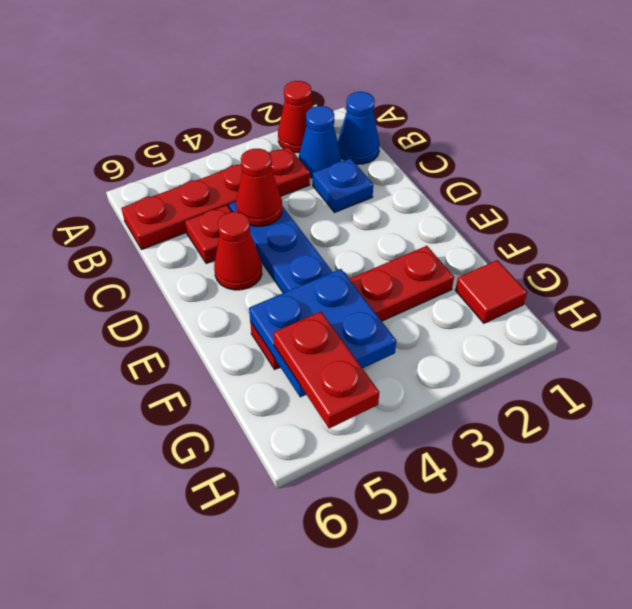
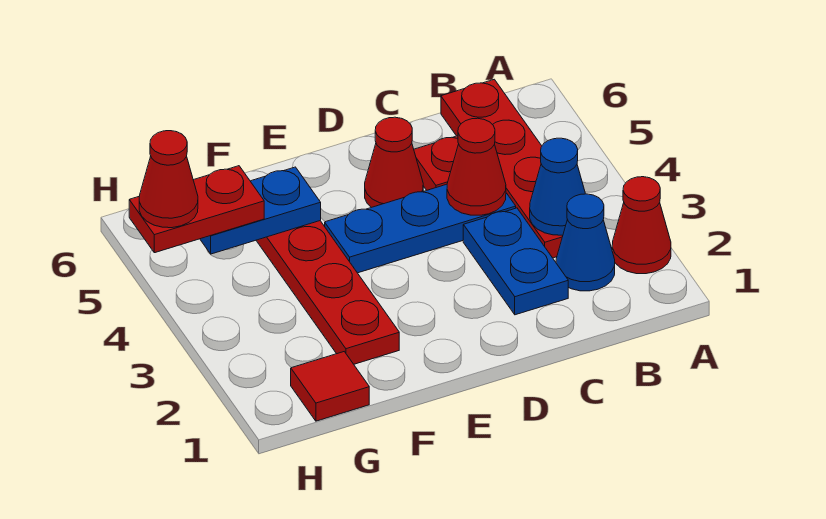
blue cone B1 level 1 -> blue cone B3 level 2
blue plate C2 level 1 -> blue plate C2:C3 level 1
blue plate F4:G5 level 2 -> blue plate F5:G5 level 2
none -> red cone H5 level 4

